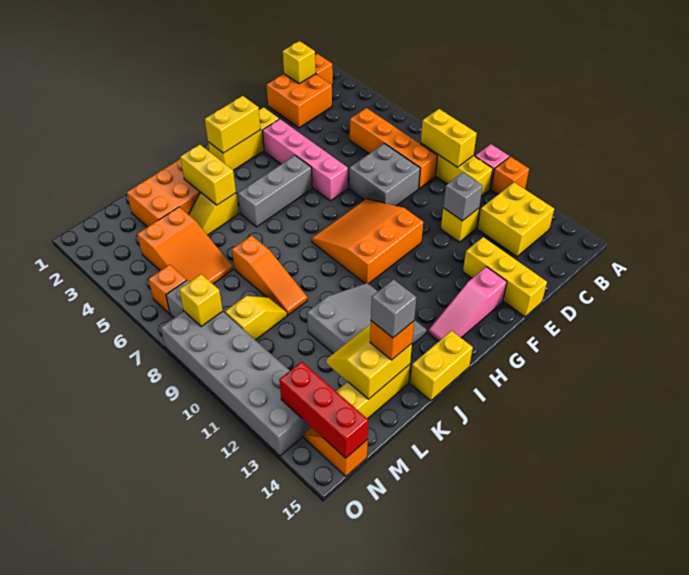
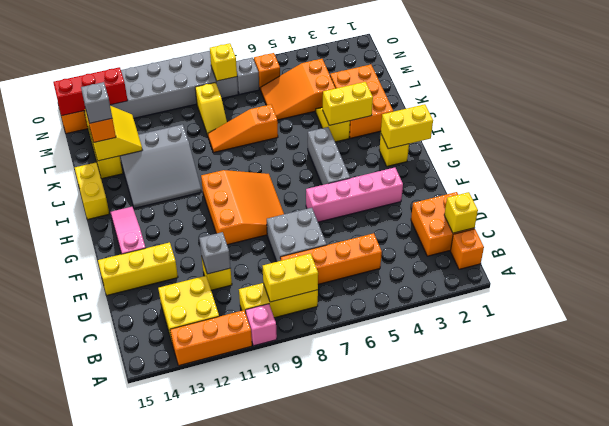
orange brick A11 level 1 -> orange brick A11:A13 level 1
yellow brick F2:H2 level 1 -> yellow brick H2 level 1
yellow brick G2:H2 level 2 -> yellow brick H1:H2 level 2

